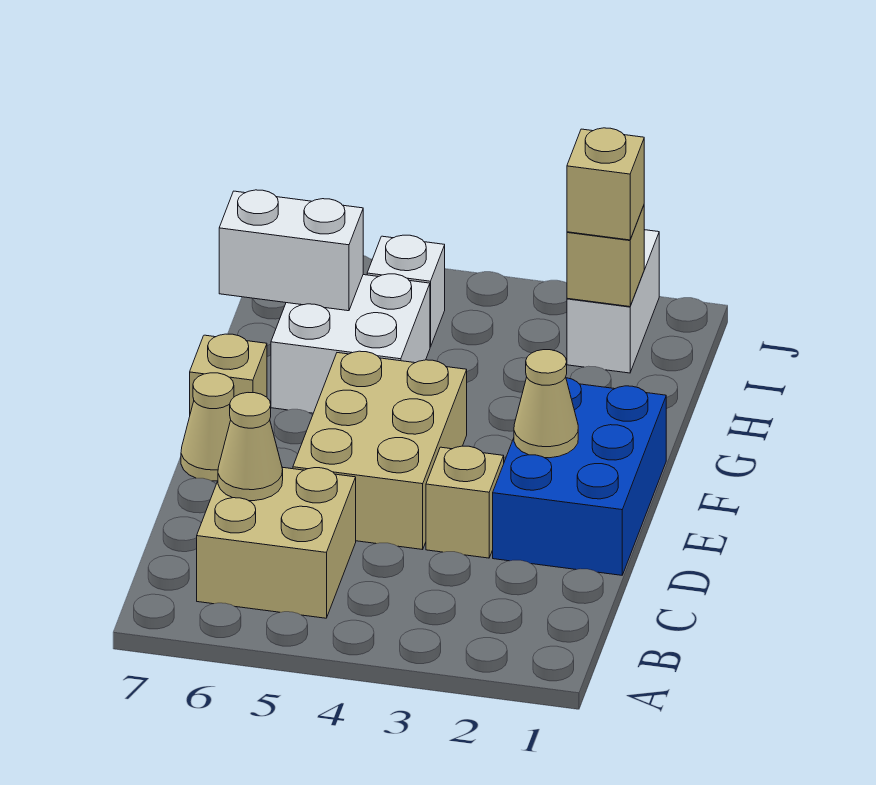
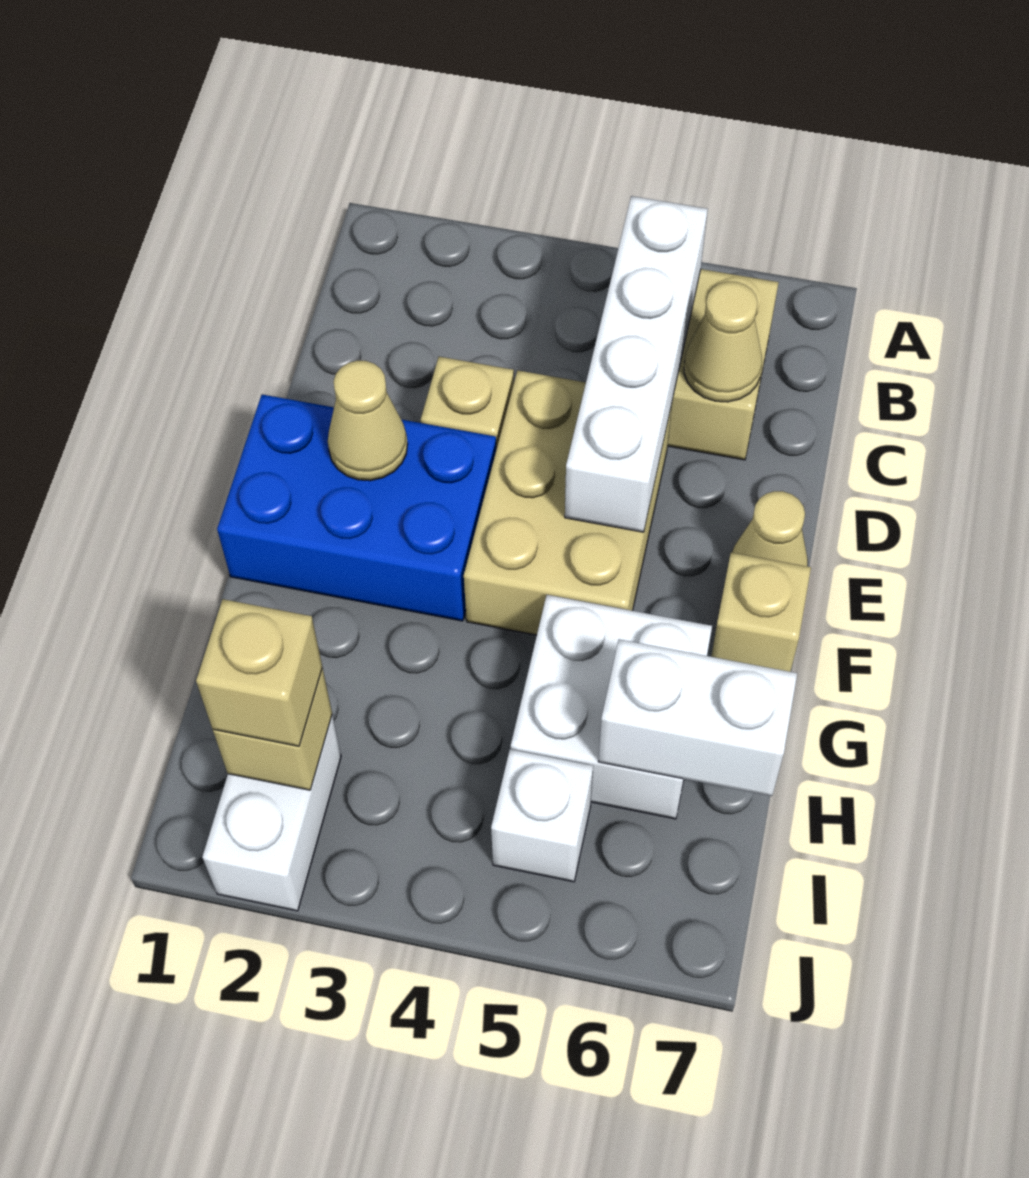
none -> white brick B5:E5 level 2
blue brick D1:F2 level 1 -> blue brick E1:F3 level 1

